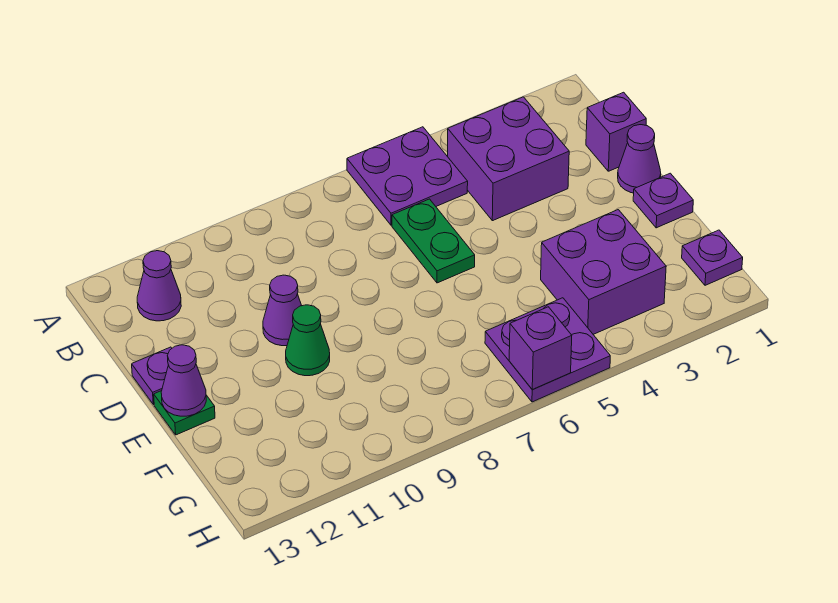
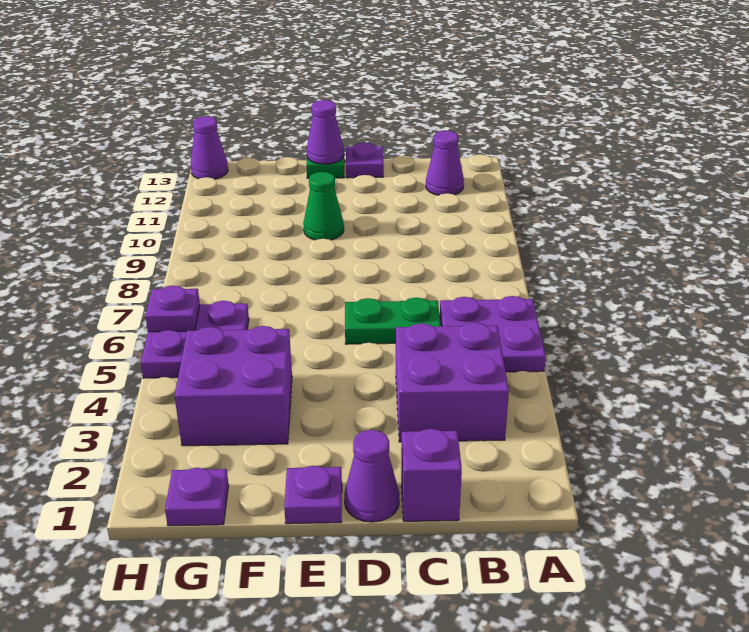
purple cone D10 level 1 -> purple cone H13 level 1
purple brick H6 level 2 -> purple plate H6 level 2

